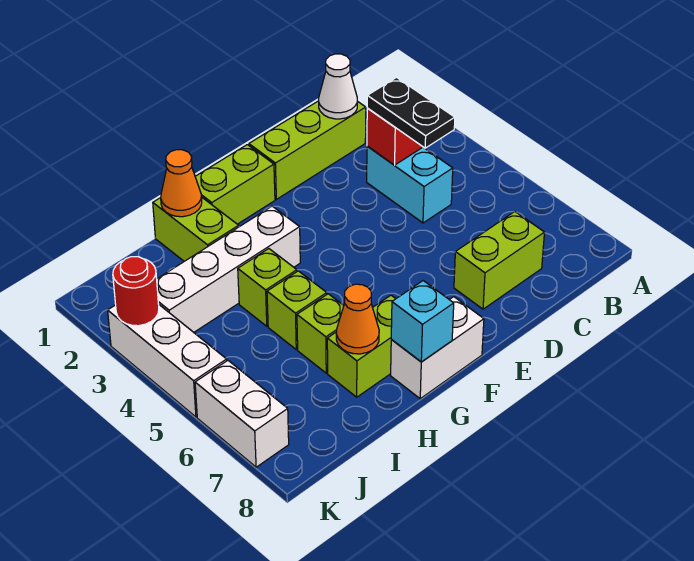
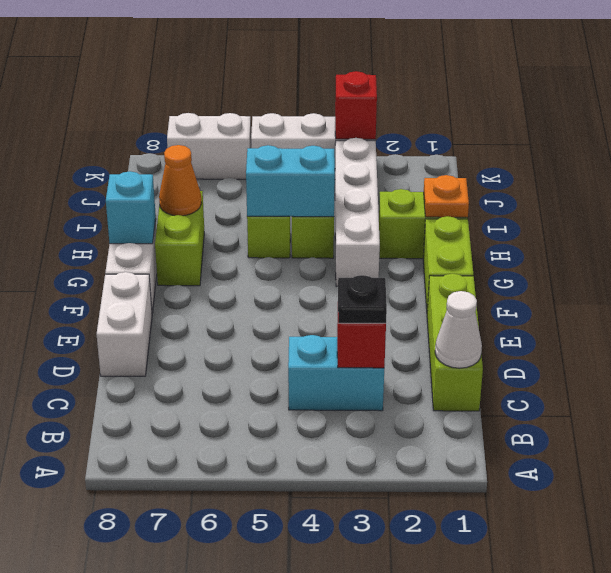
black plate C3:C4 level 3 -> black plate C3 level 3
lime brick C7:D7 level 1 -> none
none -> white brick D8:E8 level 1
orange cone H1 level 2 -> orange plate H1 level 2
none -> cyan brick H4:H5 level 2
lime brick H6 level 1 -> none
red round brick K3 level 2 -> red brick K3 level 2

